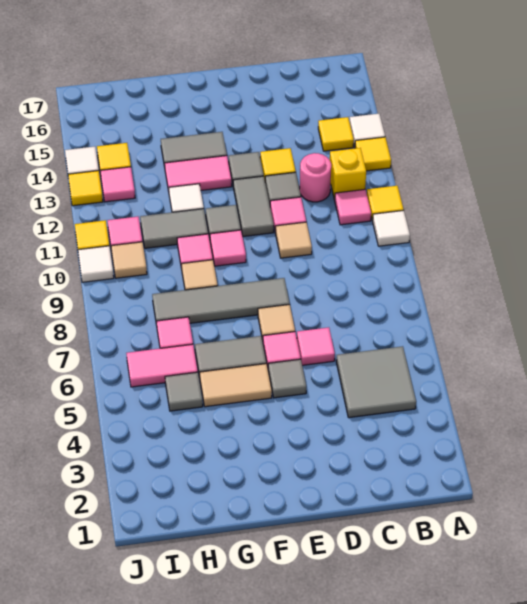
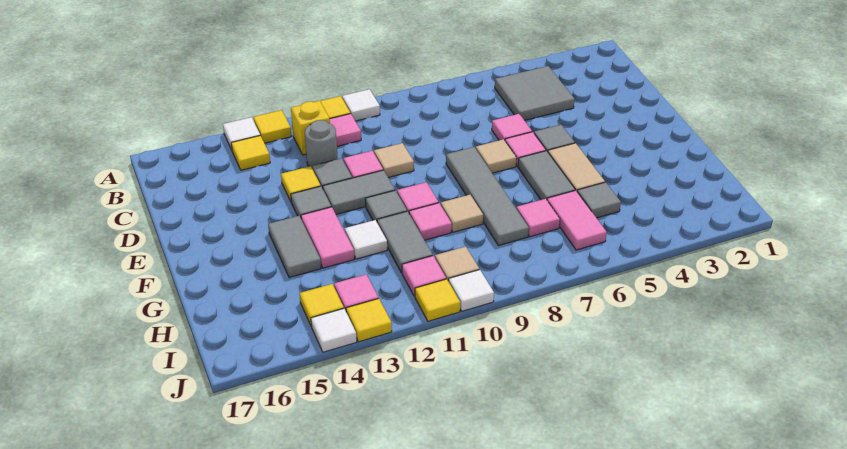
pink round brick C12 level 1 -> grey round brick C12 level 1

